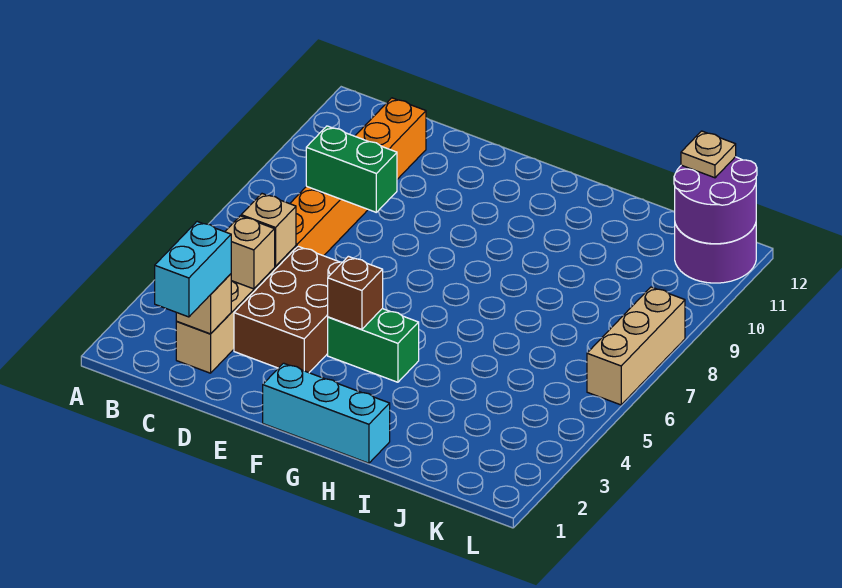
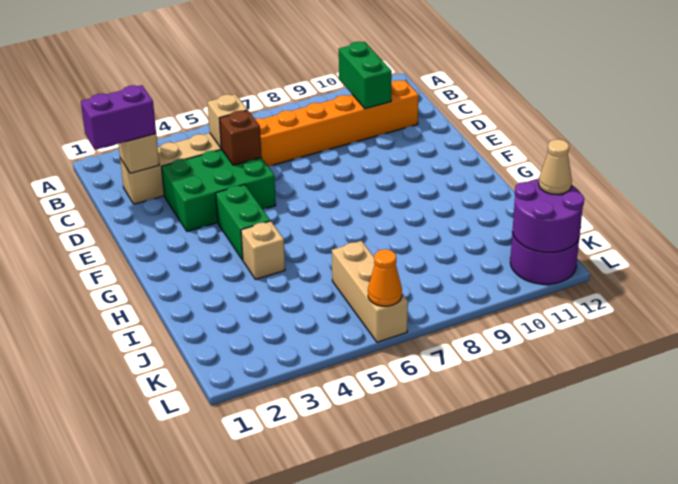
cyan brick C1:C2 level 3 -> purple brick C1:C2 level 3
tan brick C4 level 2 -> tan brick H4 level 1
green brick C8:D8 level 2 -> green brick B10:C10 level 2
brown brick D3:E5 level 1 -> green brick D3:E5 level 1
cyan brick F1:H1 level 1 -> none
brown brick F4 level 2 -> brown brick D5 level 2
tan plate K12 level 3 -> tan cone K12 level 3
tan brick L6:L8 level 1 -> tan brick J6:L6 level 1
none -> orange cone L6 level 2

